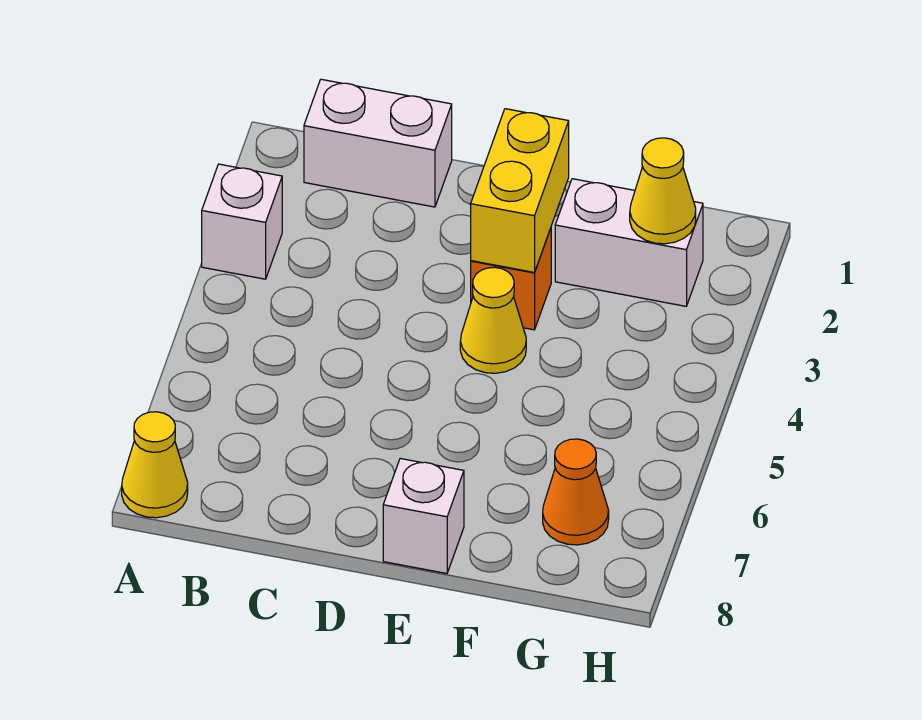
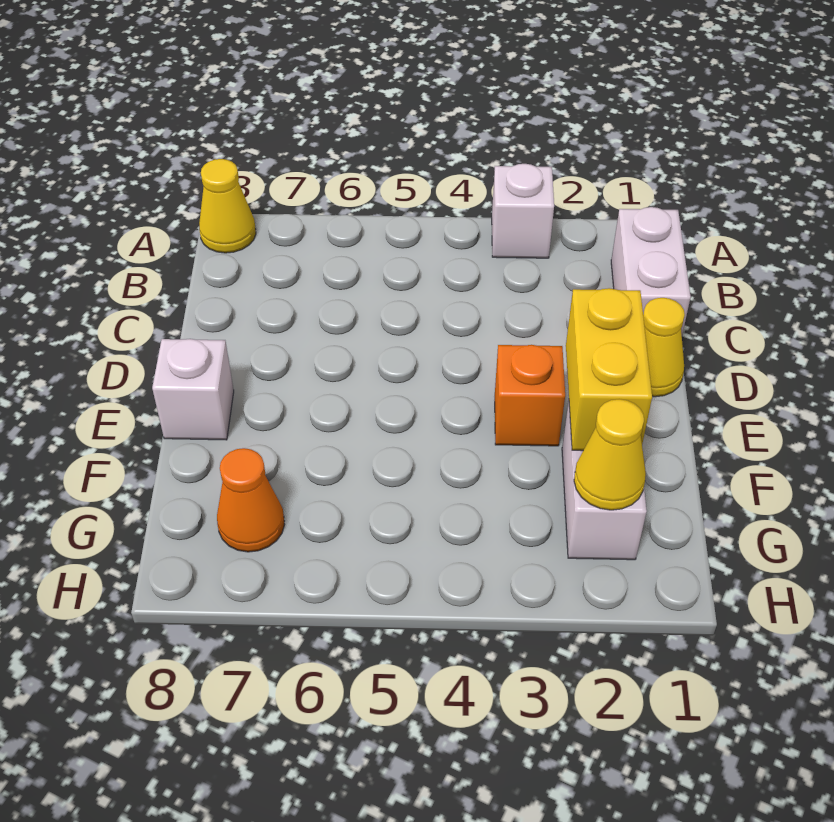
yellow brick E2:E3 level 2 -> yellow brick E2:F2 level 2
yellow cone E4 level 1 -> yellow cone D1 level 1

